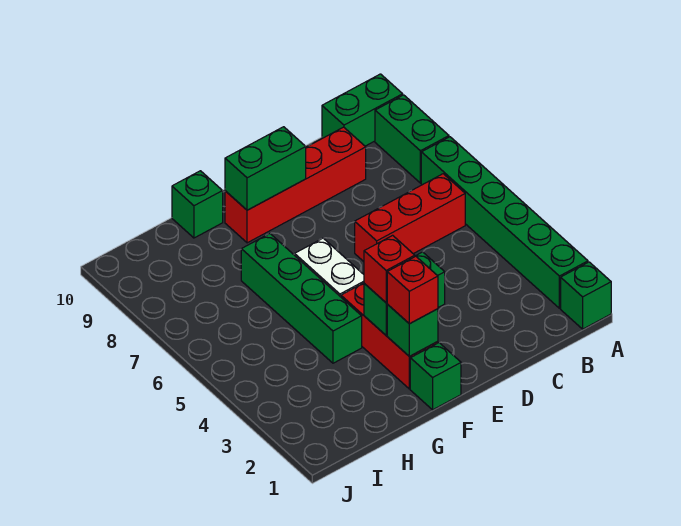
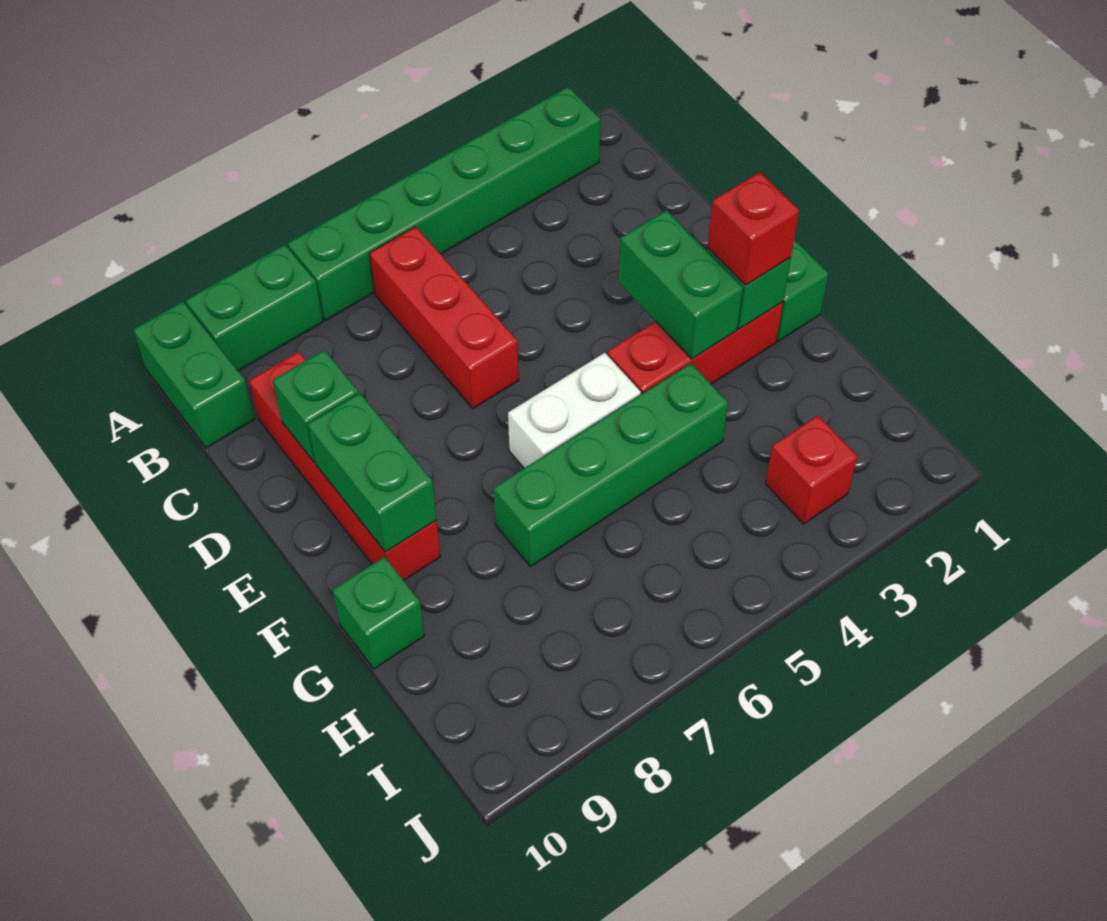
green brick A1 level 1 -> green brick D9 level 2
red brick F3 level 3 -> red brick I3 level 1

